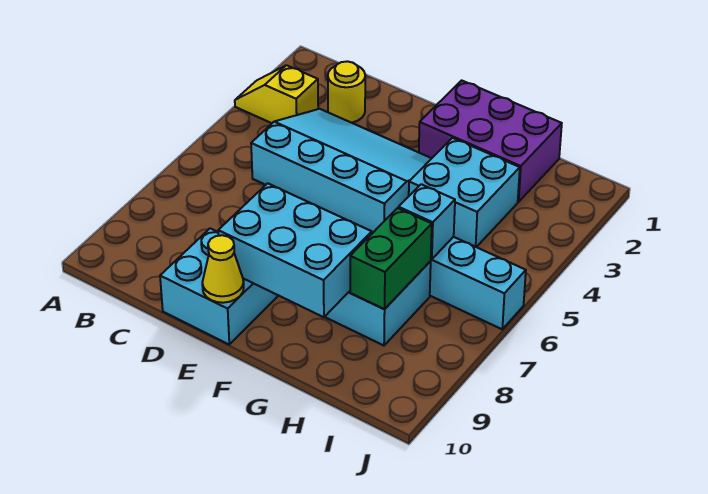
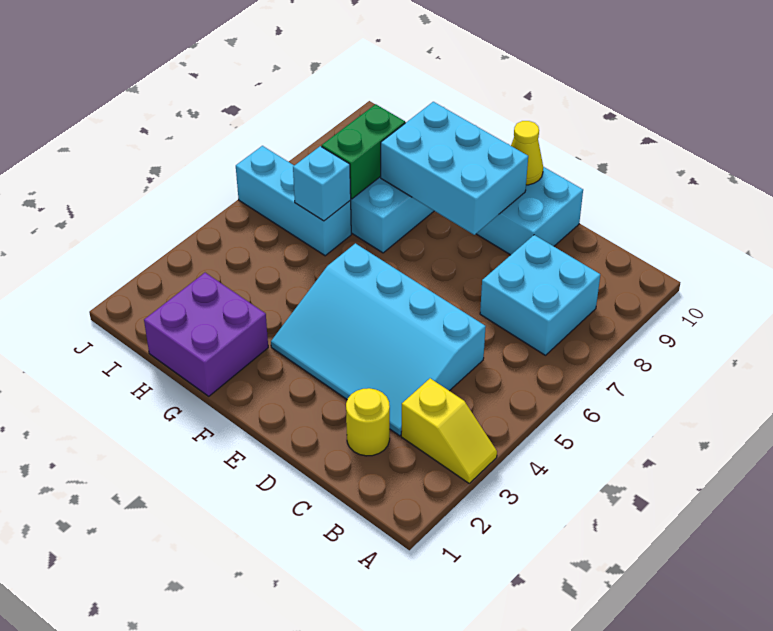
purple brick F1:H2 level 1 -> purple brick G1:H2 level 1
cyan brick G3:H4 level 1 -> cyan brick B7:C8 level 1

